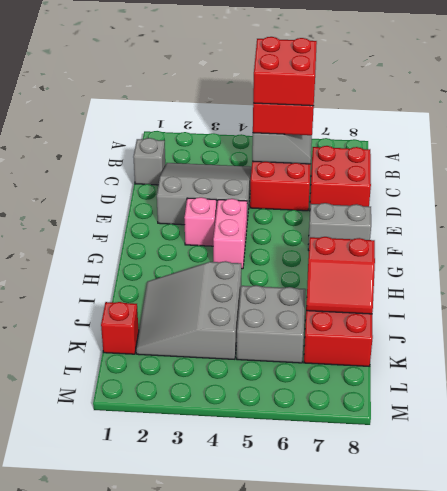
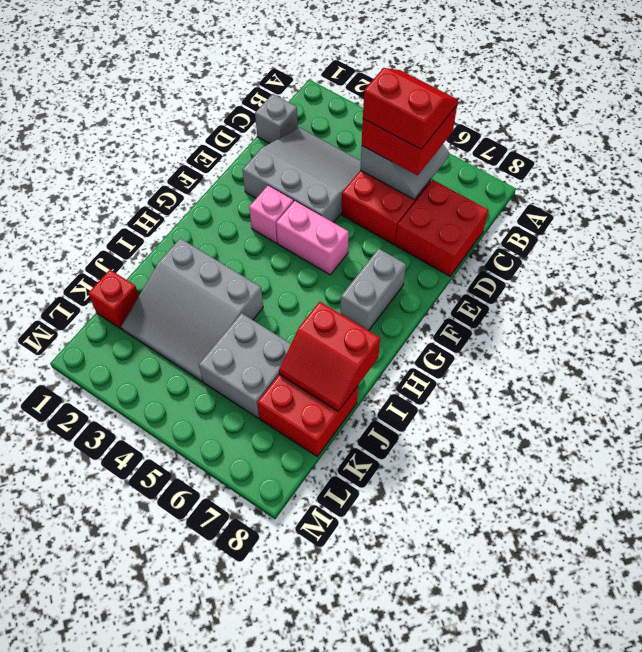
red brick B5:C6 level 4 -> red slope B5:C6 level 4 top C
pink brick F4:G4 level 1 -> pink brick F4:F5 level 1
grey brick F7:F8 level 1 -> grey brick F7:G7 level 1
grey slope I2:K4 level 1 top 4 -> grey slope I2:K4 level 1 top I

